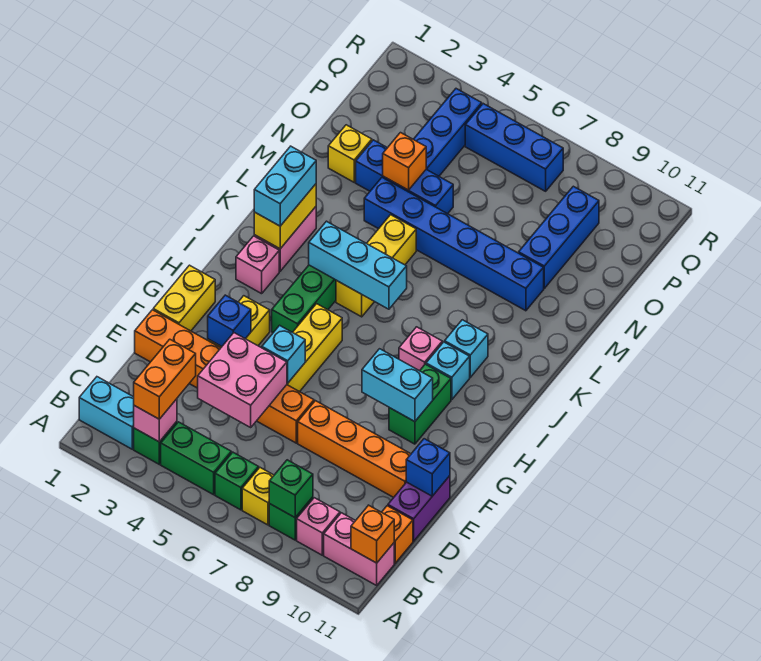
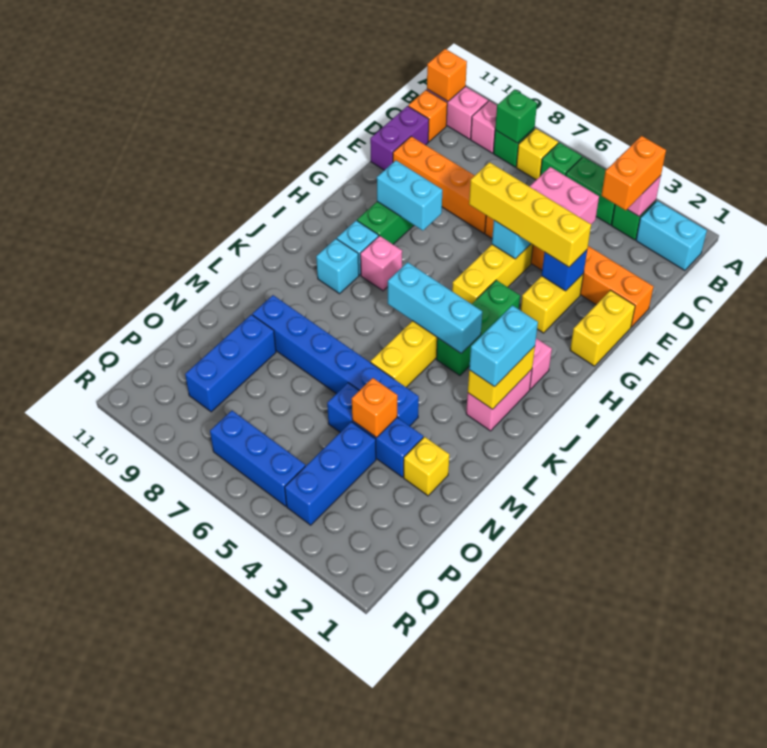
blue brick E11 level 2 -> none
none -> yellow brick F3:F6 level 3

